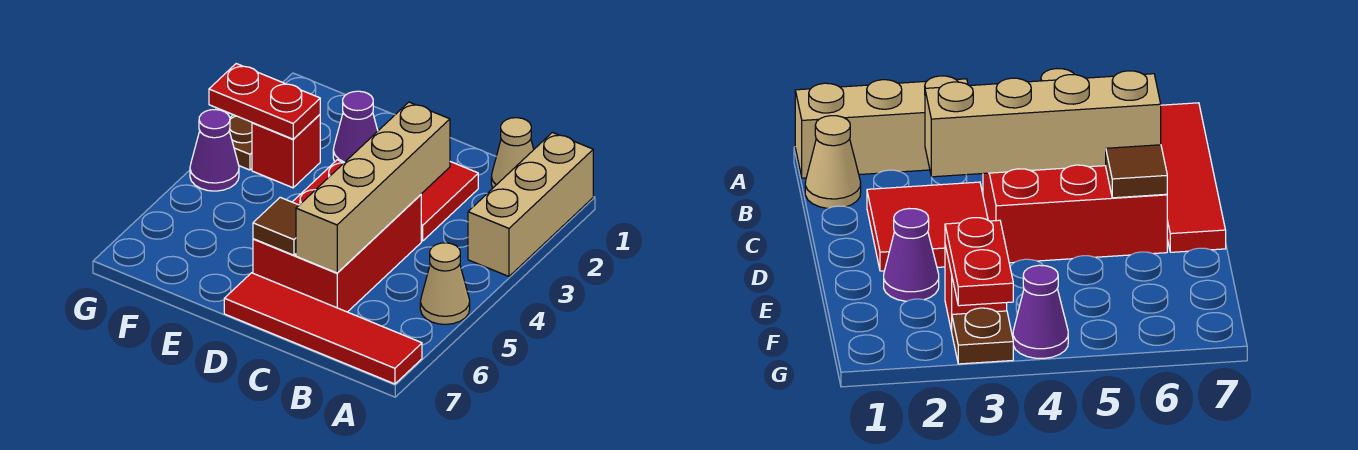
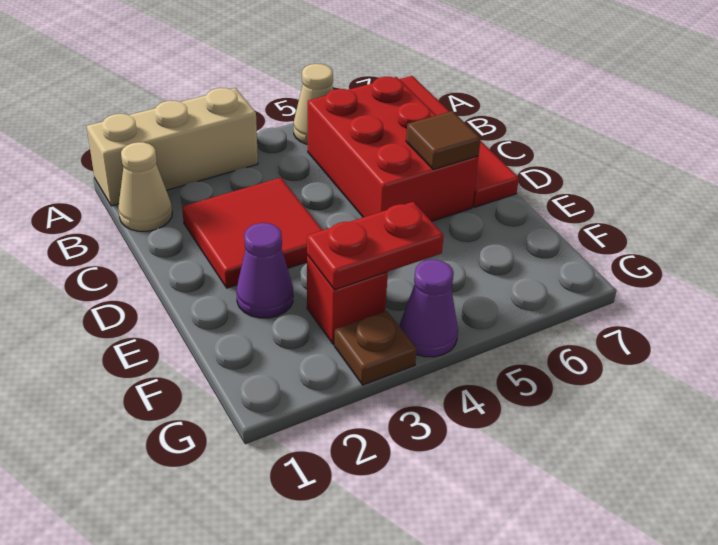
tan brick C3:C6 level 2 -> none
red brick C4:D6 level 1 -> red brick B5:D6 level 1
red plate F3:G3 level 2 -> red plate F3:F4 level 2

